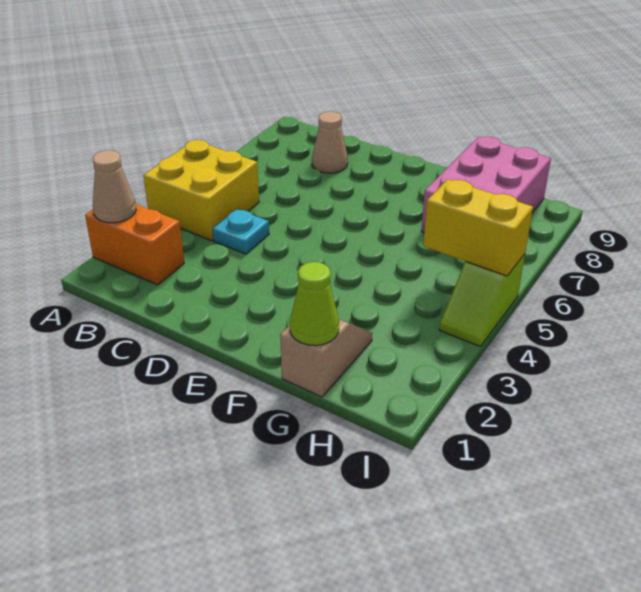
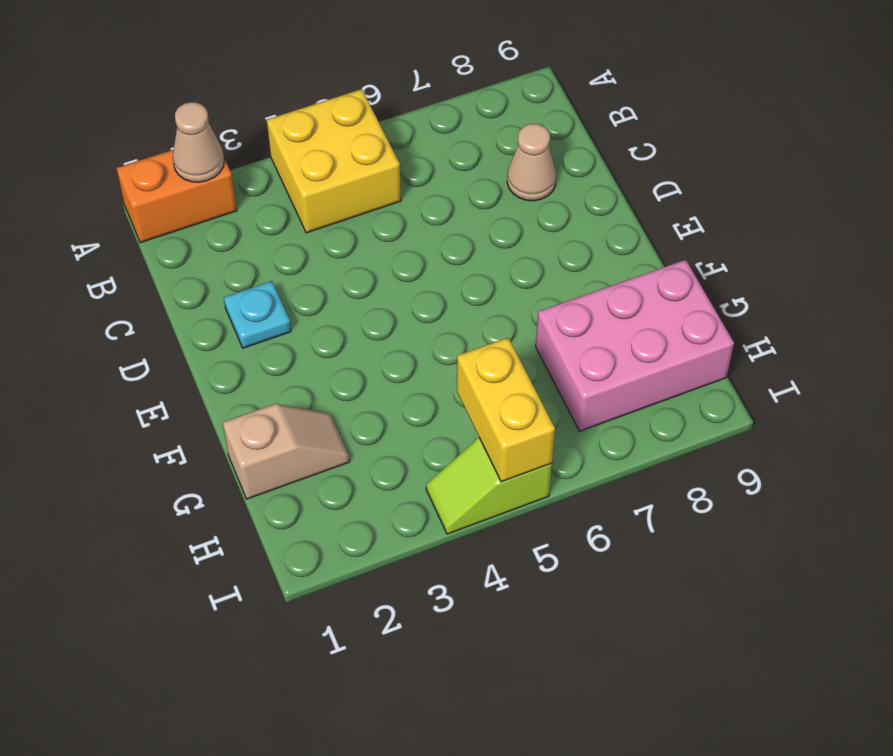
orange brick A2:B2 level 1 -> orange brick A1:A2 level 1
cyan plate C4 level 1 -> cyan plate D2 level 1
lime cone G1 level 2 -> none

